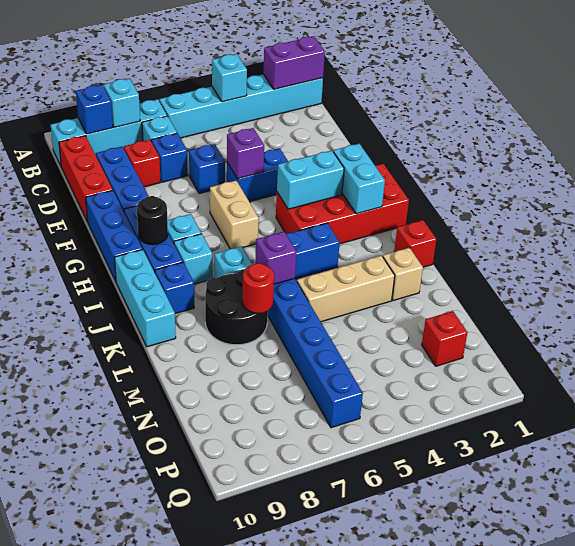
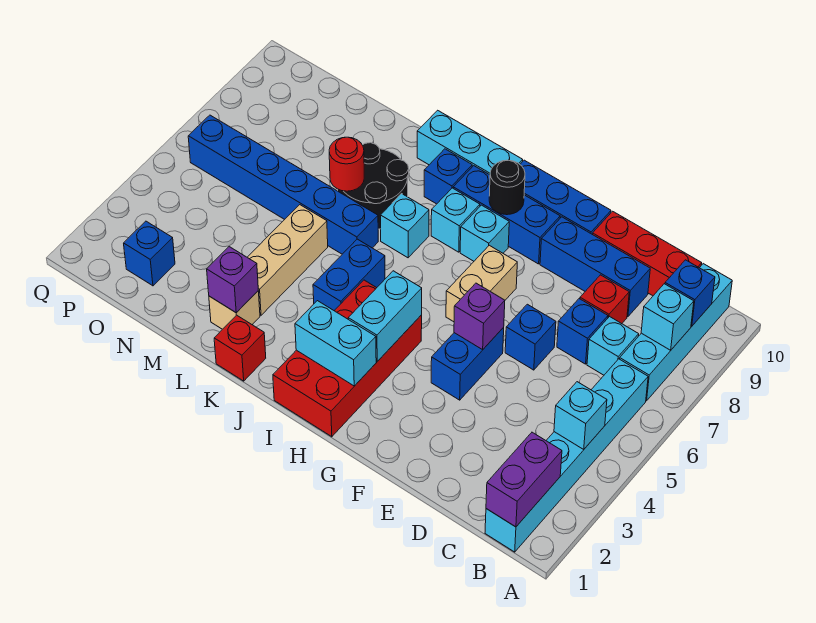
tan brick G6:H6 level 1 -> tan brick G6:G7 level 1
purple brick K6 level 2 -> purple brick L2 level 2
red brick O2 level 1 -> blue brick O2 level 1

